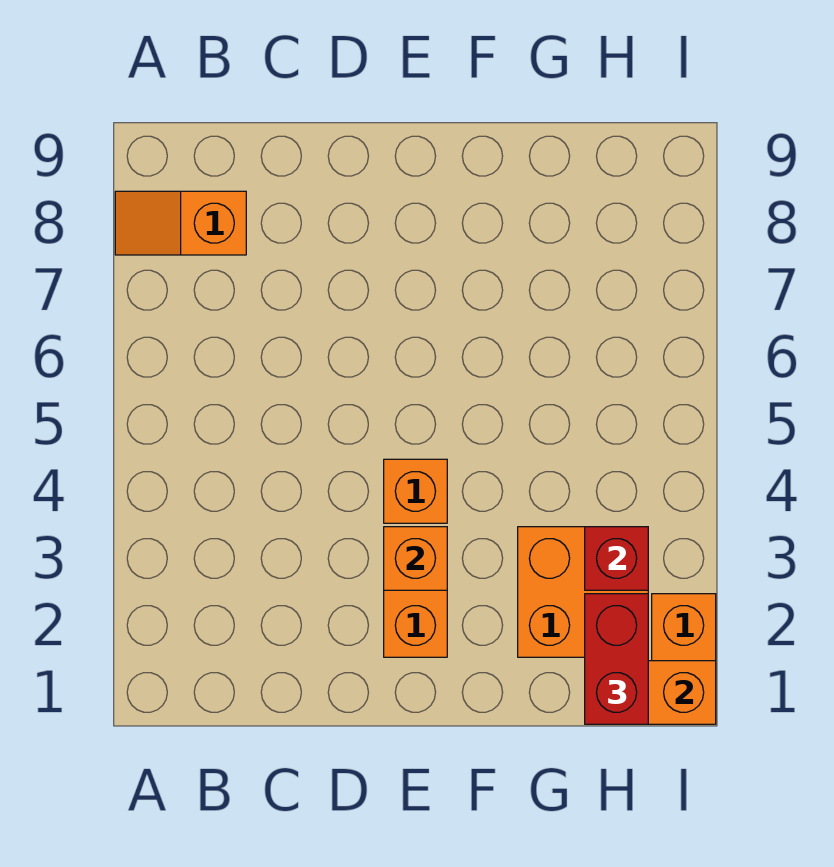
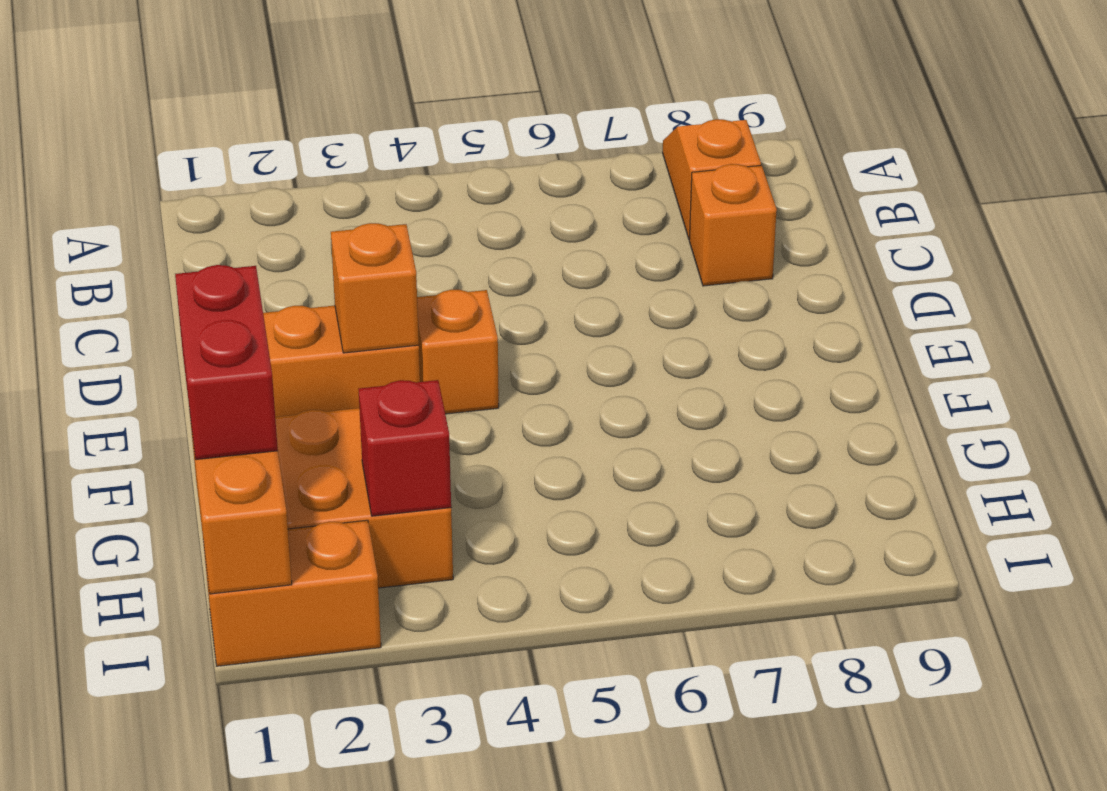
none -> orange brick C8 level 1
red brick H1:H2 level 3 -> red brick G1:H1 level 3

